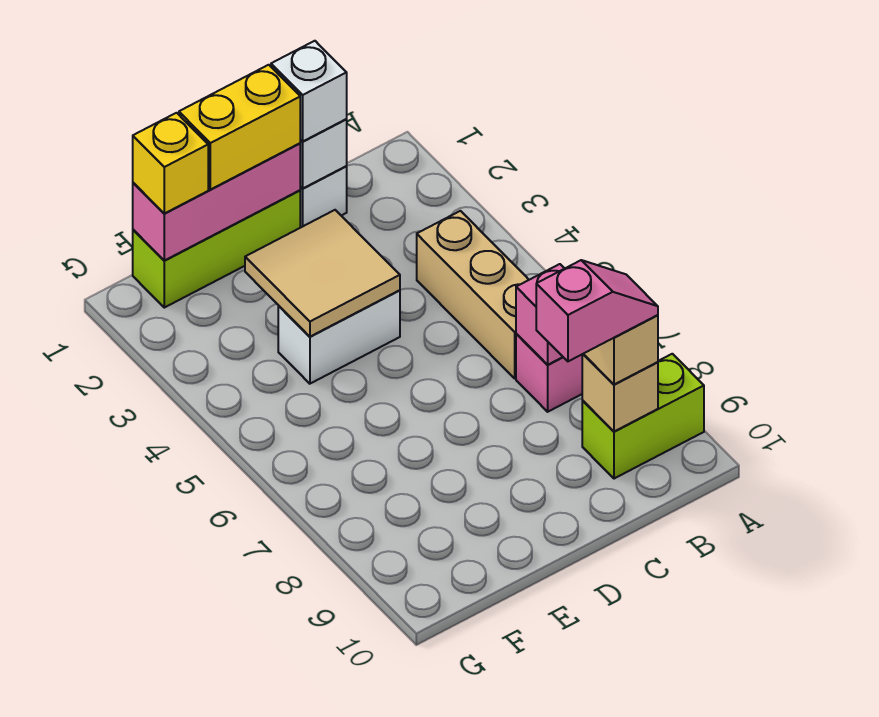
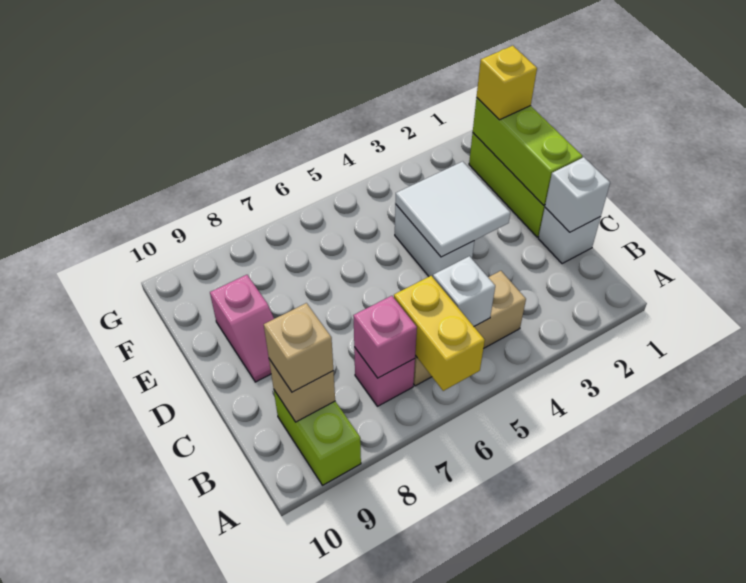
pink slope B9:C9 level 4 top C -> pink slope D9:E9 level 1 top E
white brick C1 level 3 -> white brick B5 level 2
pink brick D1:F1 level 2 -> lime brick D1:F1 level 2
yellow brick D1:E1 level 3 -> yellow brick A6:B6 level 2
tan tile D3:E4 level 2 -> white tile D3:E4 level 2

